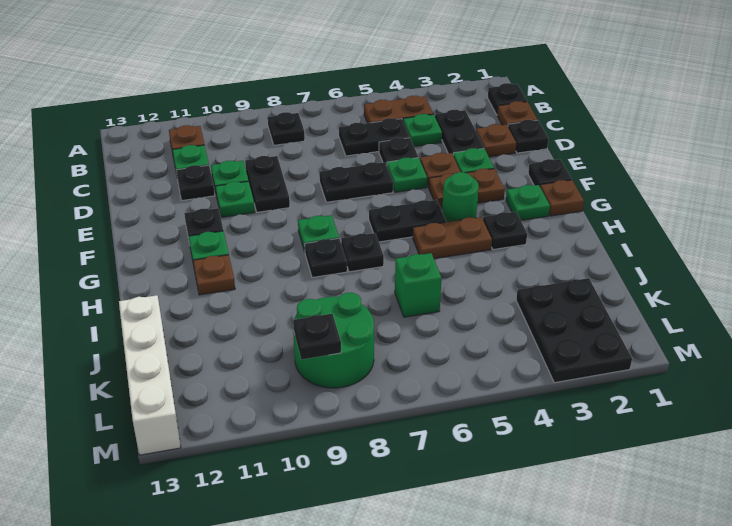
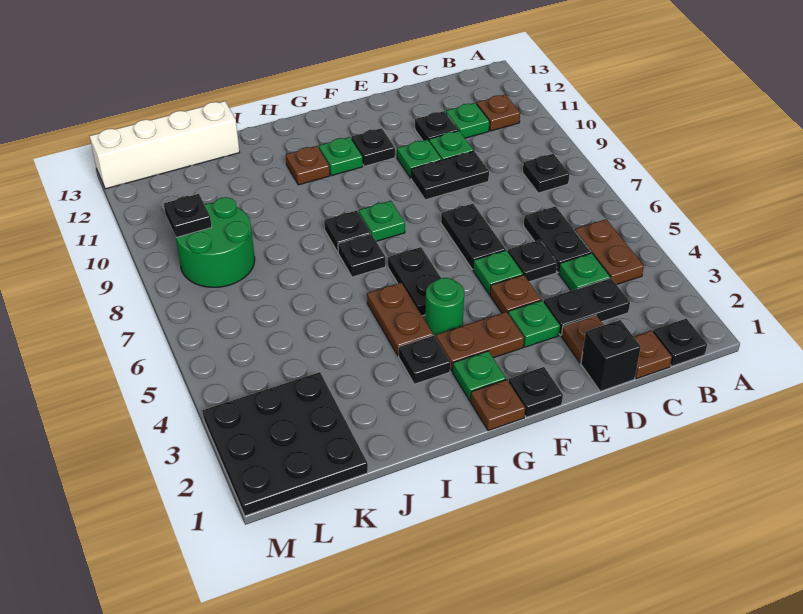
black plate D1 level 1 -> black brick D1 level 1
brown plate F3:F4 level 1 -> brown plate F3:G3 level 1
green brick J6 level 1 -> none
black plate K2:M3 level 1 -> black plate K1:M3 level 1

